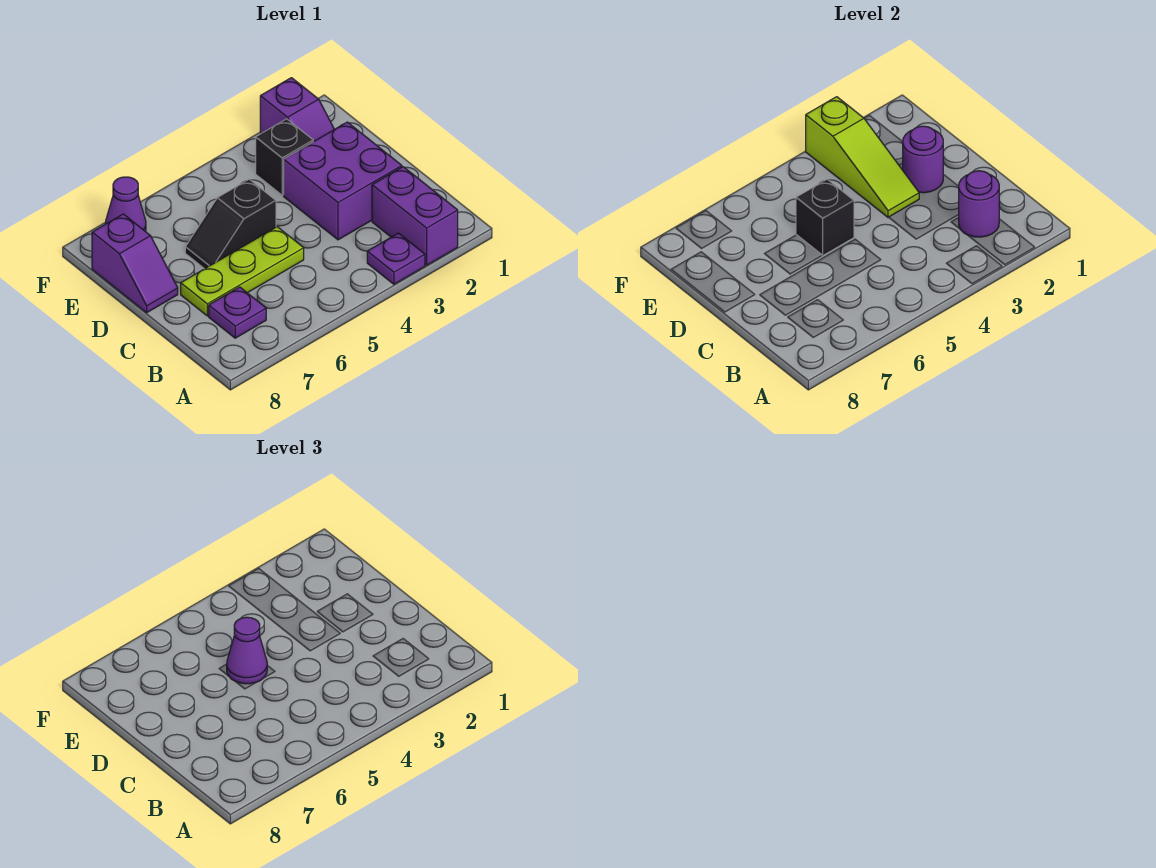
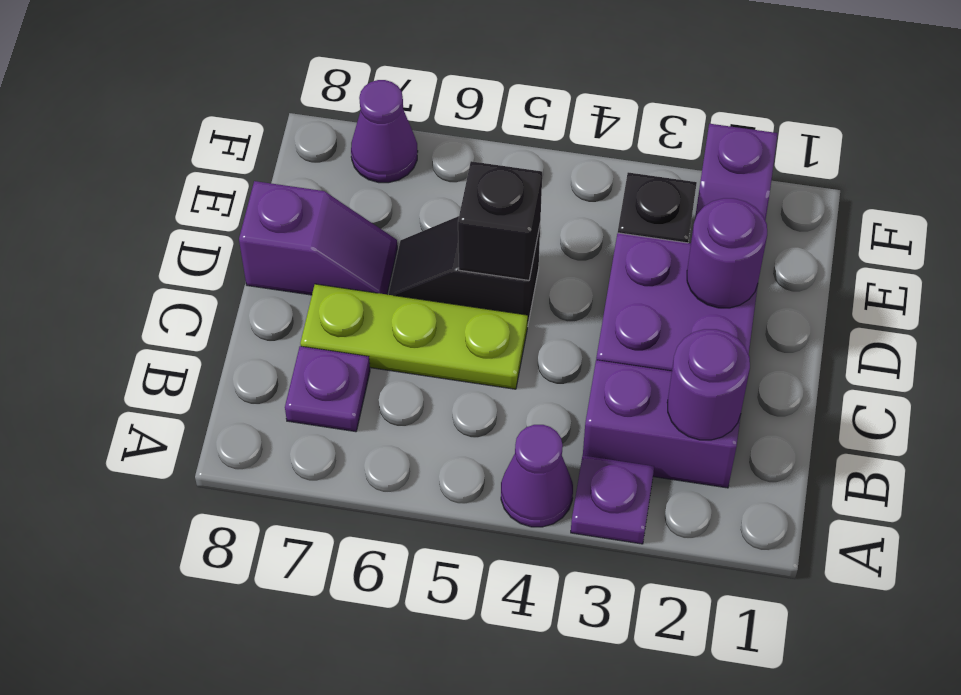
purple brick A2:B2 level 1 -> purple brick B2:B3 level 1
lime slope D3:F3 level 2 top F -> none
purple cone D5 level 3 -> purple cone A4 level 1
purple slope D8:E8 level 1 top E -> purple slope D7:D8 level 1 top 8

